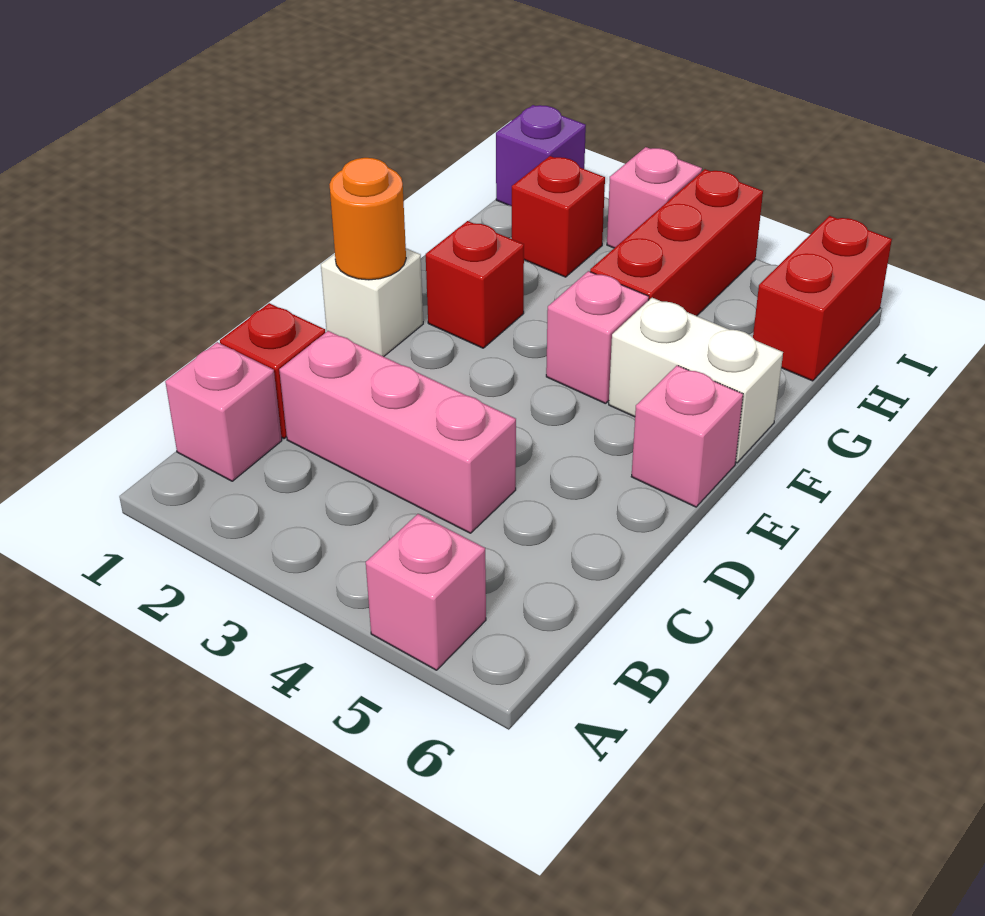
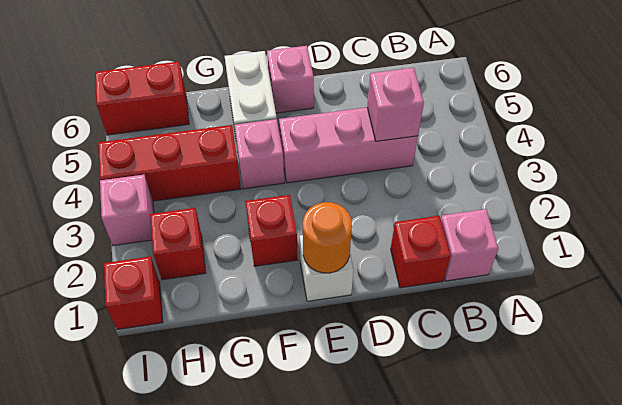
pink brick A5 level 1 -> pink brick C4 level 2
pink brick C2:C4 level 1 -> pink brick C4:E4 level 1
purple brick I1 level 1 -> red brick I1 level 1

